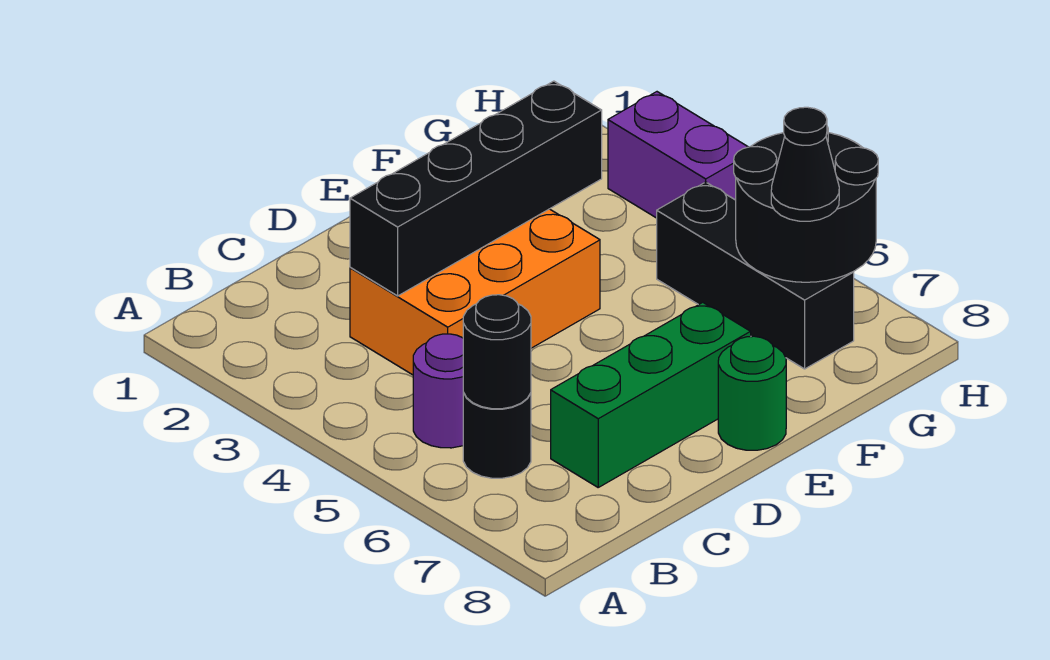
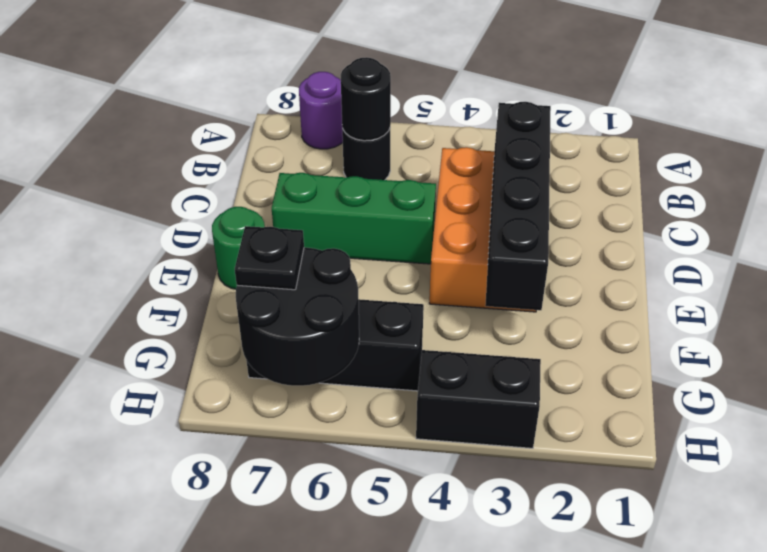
purple round brick B5 level 1 -> purple round brick A7 level 1
green brick C7:E7 level 1 -> green brick D5:D7 level 1
black cone G7 level 3 -> black plate G7 level 3
purple brick H3:H4 level 1 -> black brick H3:H4 level 1

